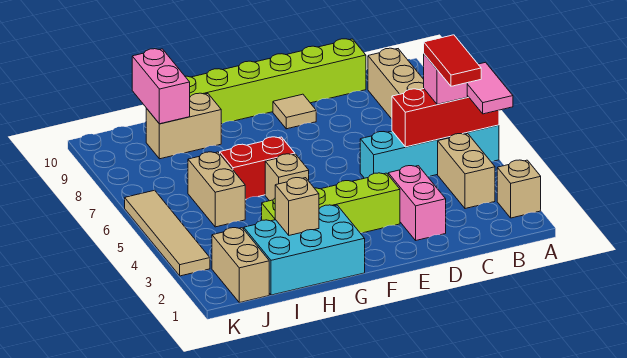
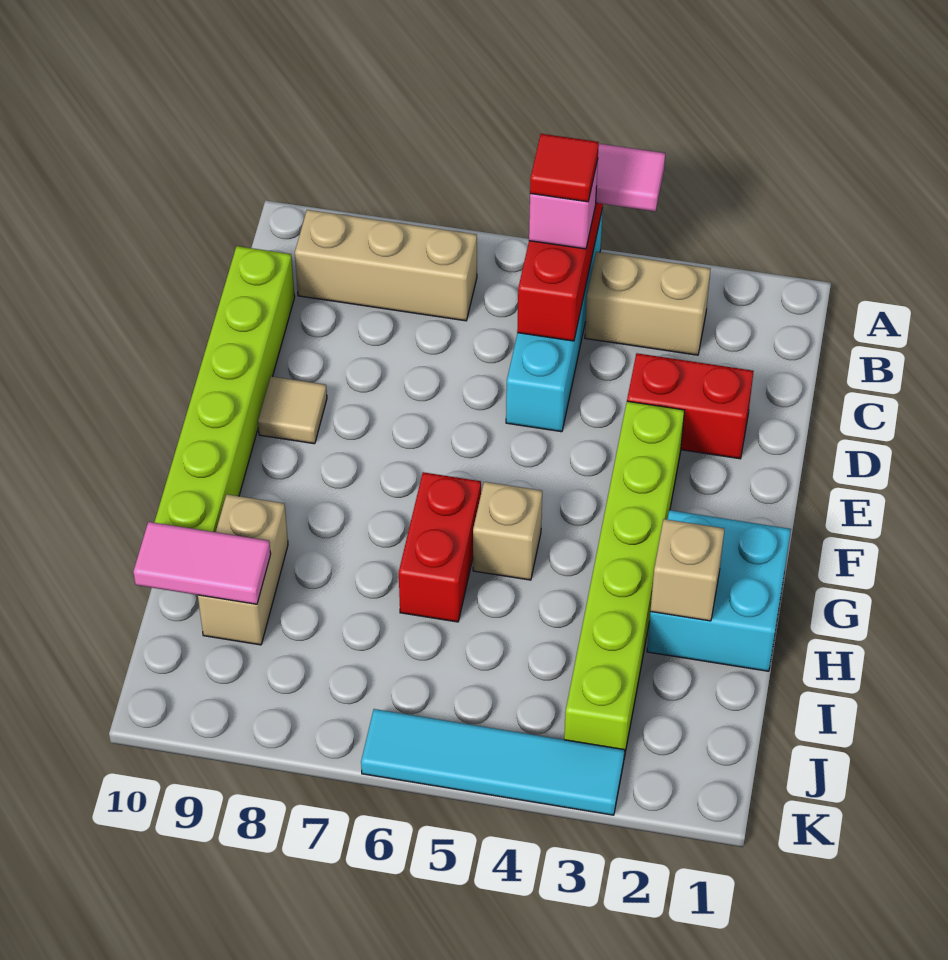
tan brick A2 level 1 -> none
red tile B4:B5 level 4 -> red tile B5 level 4
pink brick D2:D3 level 1 -> red brick D2:D3 level 1
lime brick E3:H3 level 1 -> lime brick E3:J3 level 1
cyan brick G1:I2 level 1 -> cyan brick G1:H2 level 1
tan brick I5:I6 level 1 -> none
pink brick I9:I10 level 2 -> pink tile I9:I10 level 2
tan brick J1:J2 level 1 -> none
tan tile K3:K6 level 1 -> cyan tile K3:K6 level 1

